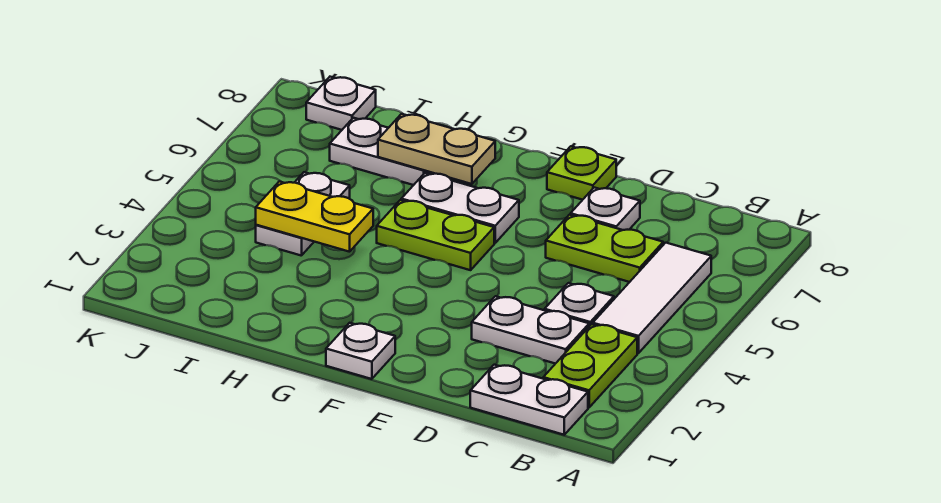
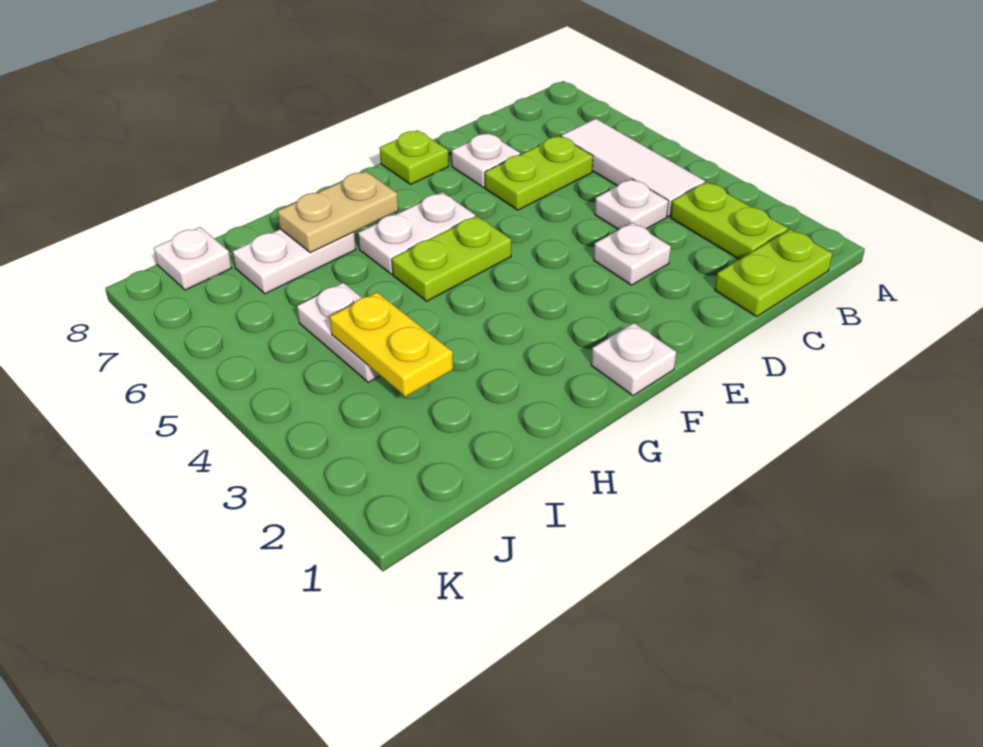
white plate B1:C1 level 1 -> lime plate B1:C1 level 1
white plate C3:D3 level 1 -> white plate D3 level 1
yellow plate H4:I4 level 2 -> yellow plate I3:I4 level 2

